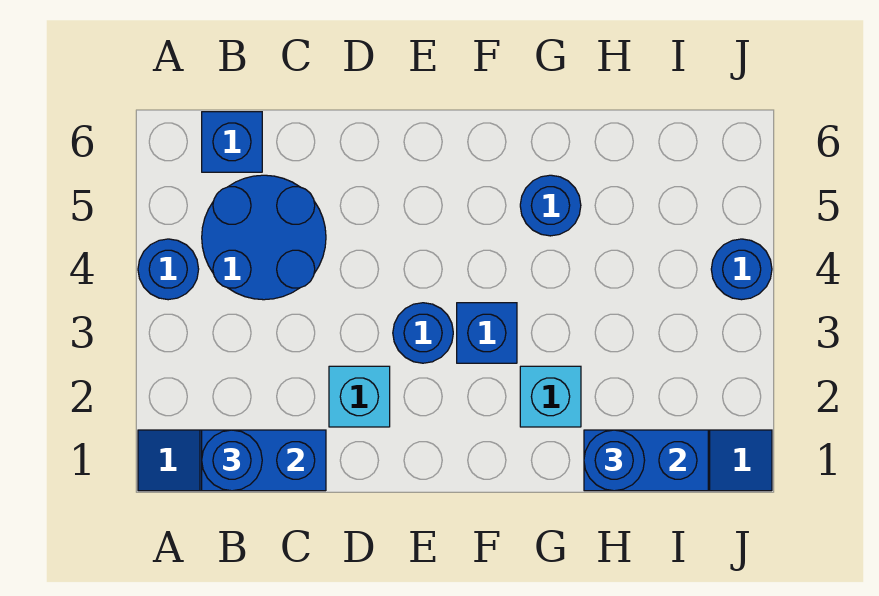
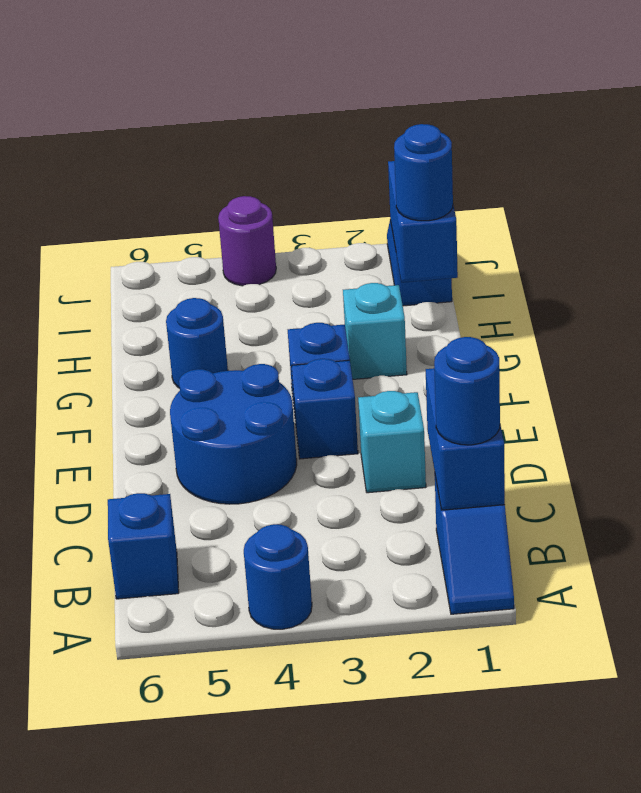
blue round brick B4:C5 level 1 -> blue round brick D4:E5 level 1
blue round brick E3 level 1 -> blue brick E3 level 1
blue round brick J4 level 1 -> purple round brick J4 level 1

